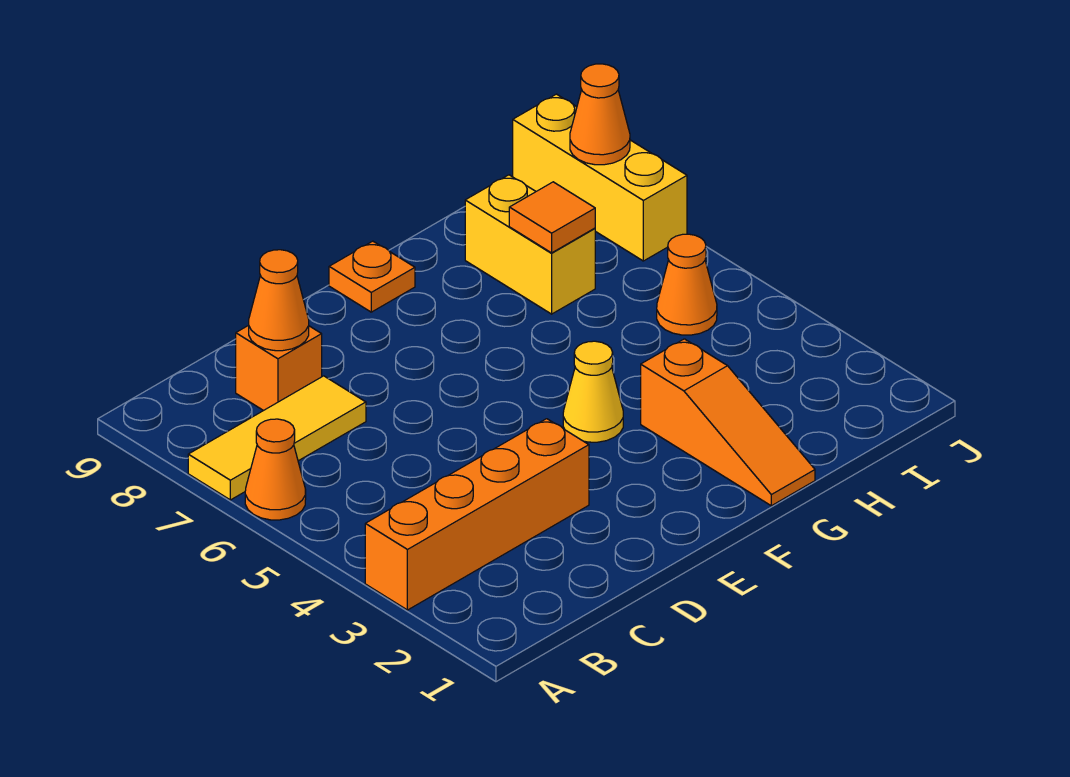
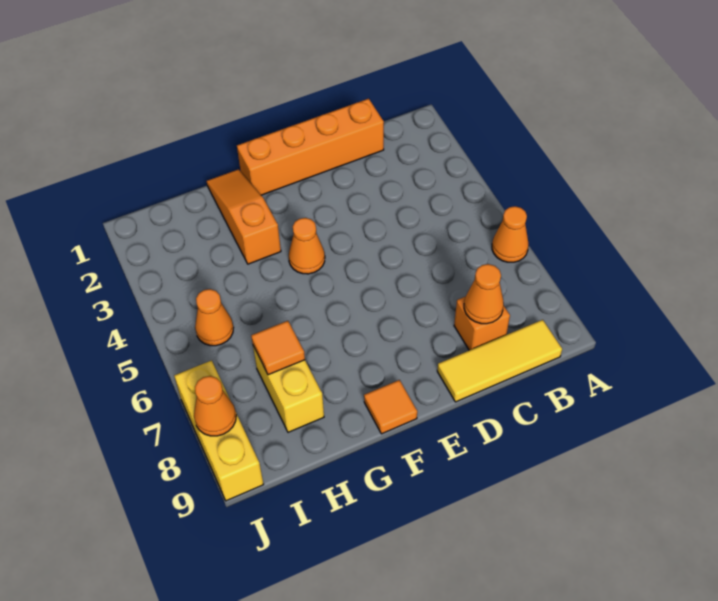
orange brick A3:D3 level 1 -> orange brick C1:F1 level 1
yellow tile A7:C7 level 1 -> yellow tile B9:D9 level 1
yellow cone F4 level 1 -> orange cone F4 level 1
orange plate F9 level 1 -> orange tile F9 level 1

